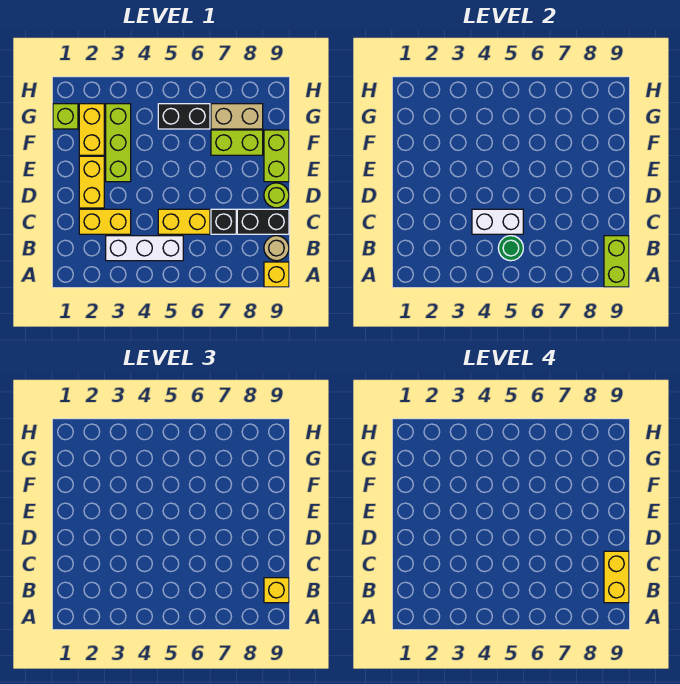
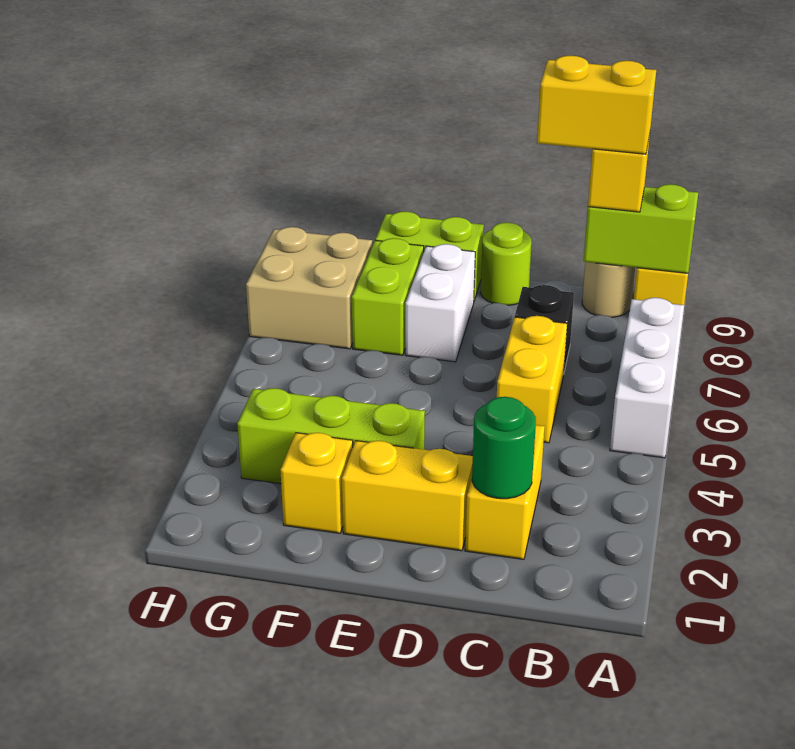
white brick B3:B5 level 1 -> white brick A5:A7 level 1
green round brick B5 level 2 -> green round brick C2 level 2
white brick C4:C5 level 2 -> white brick E7:E8 level 1
black brick C8:C9 level 1 -> none
yellow brick F2:G2 level 1 -> yellow brick F2 level 1
lime brick G1 level 1 -> none
black brick G5:G6 level 1 -> none
tan brick G7:G8 level 1 -> tan brick G7:H8 level 1

